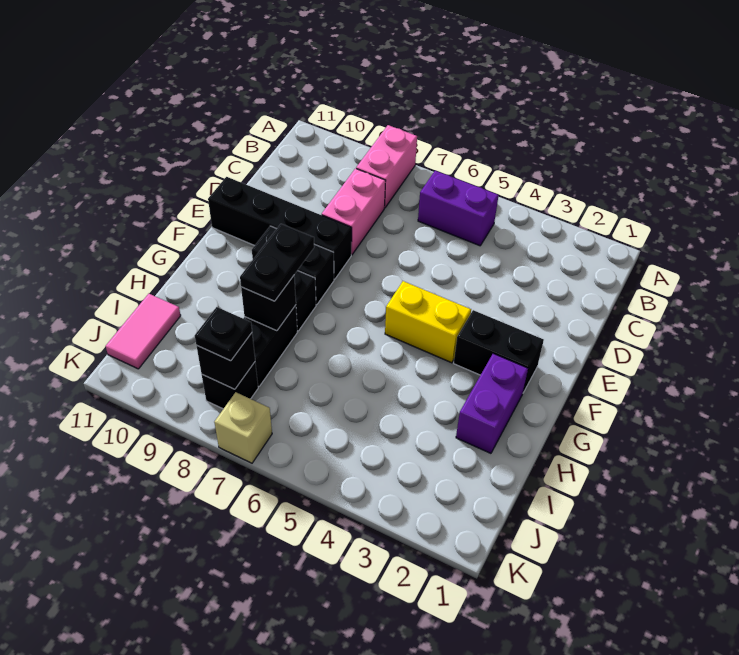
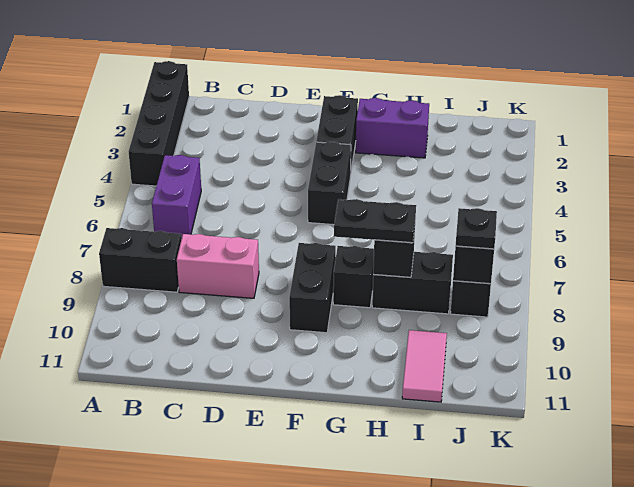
pink brick A8:B8 level 1 -> black brick A8:B8 level 1
black brick E8:E11 level 1 -> black brick A1:A4 level 1
yellow brick F4:F5 level 1 -> black brick F4:F5 level 1
pink tile I11:J11 level 1 -> pink tile I10:I11 level 1
tan brick K7 level 1 -> none

